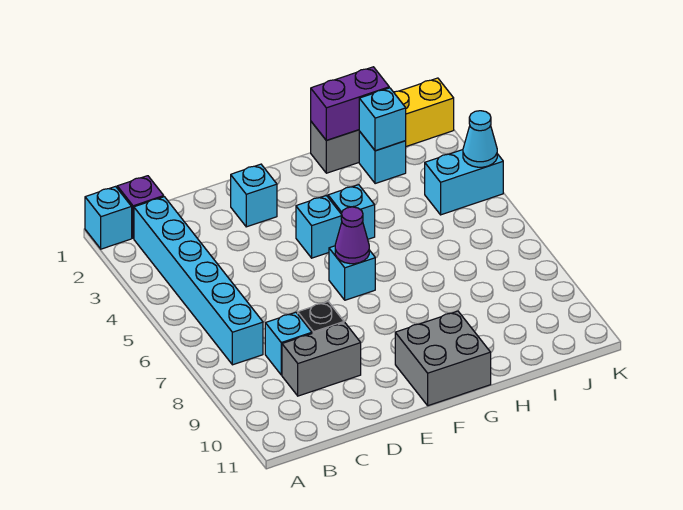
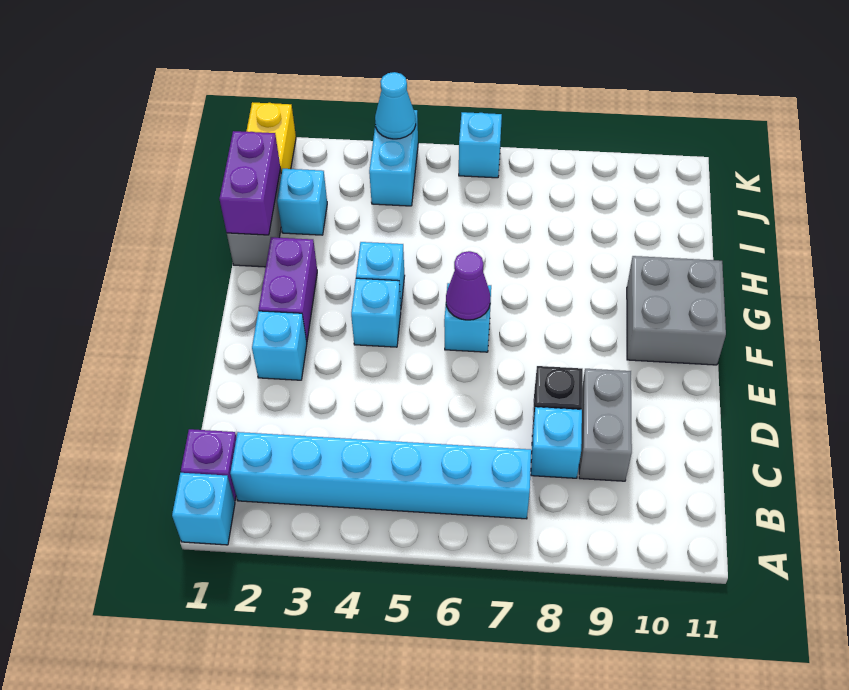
none -> purple brick F2:G2 level 1
cyan brick I2 level 2 -> cyan brick K6 level 1

